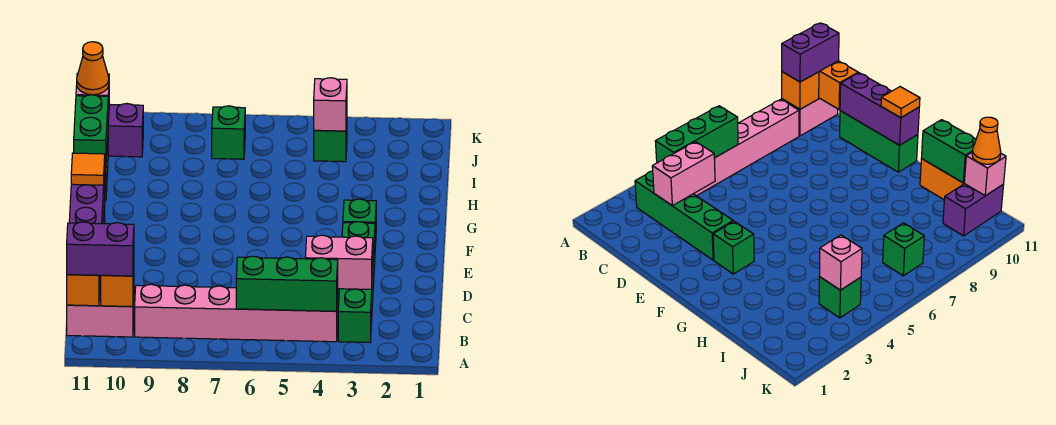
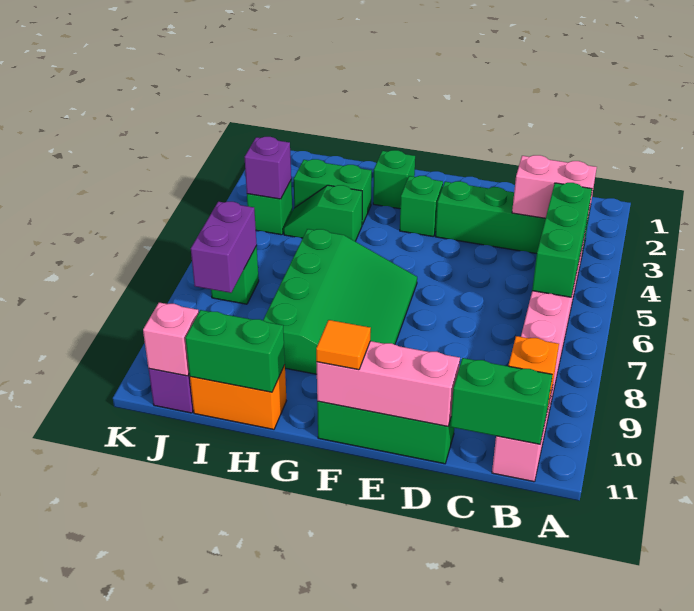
purple brick B10:B11 level 3 -> purple brick J7:J8 level 2
orange brick B11:C11 level 2 -> green brick B11:C11 level 2
pink brick C3:C4 level 2 -> pink brick B3:C3 level 2
purple brick D11:F11 level 2 -> pink brick D11:F11 level 2
none -> green slope F6:H9 level 1 top H
none -> green brick G2 level 1
none -> green brick H3:I3 level 1
none -> green slope H4:I4 level 1 top H
pink brick J4 level 2 -> purple brick J4 level 2
orange cone J11 level 3 -> none

